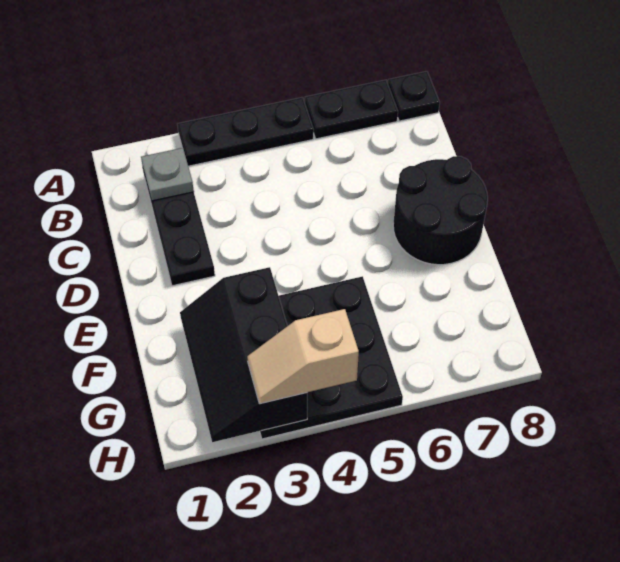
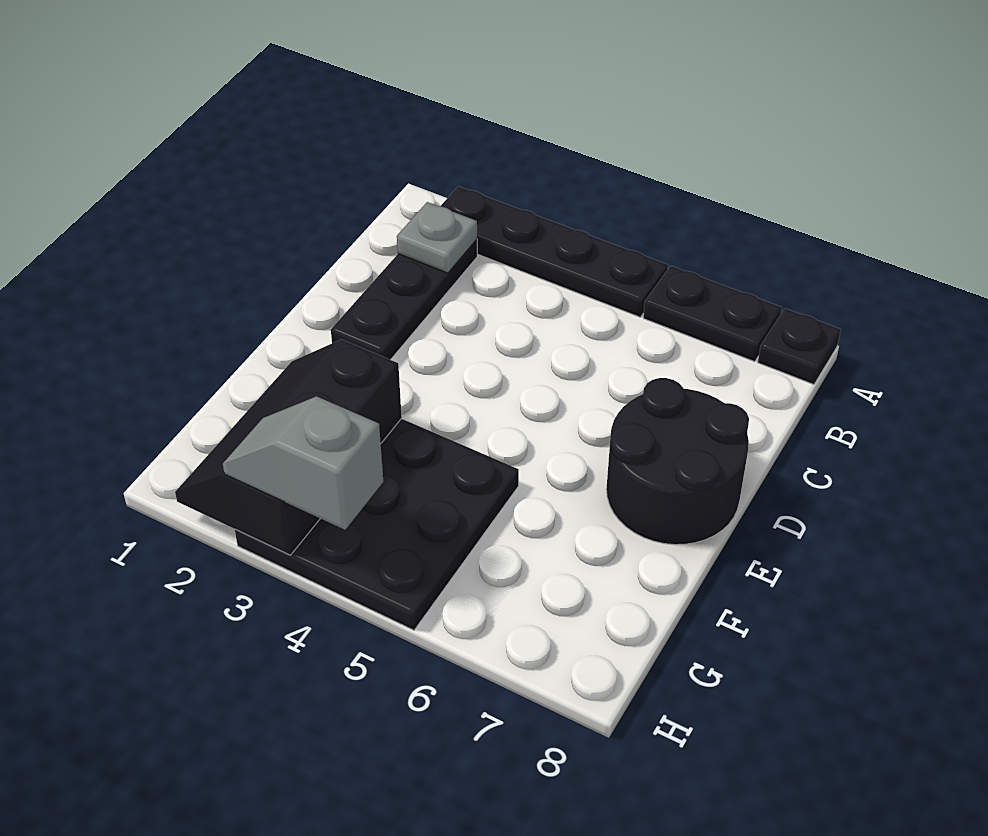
black plate A3:A5 level 1 -> black plate A2:A5 level 1
tan slope H3:H4 level 3 top 4 -> grey slope H3:H4 level 3 top 4

